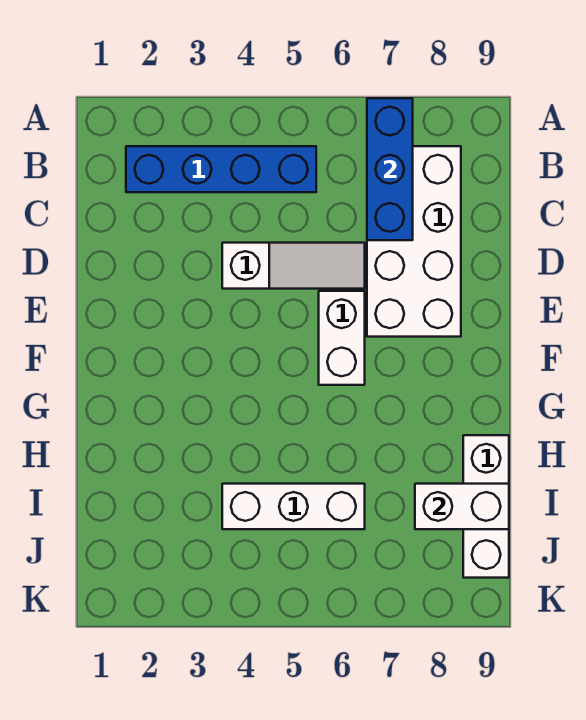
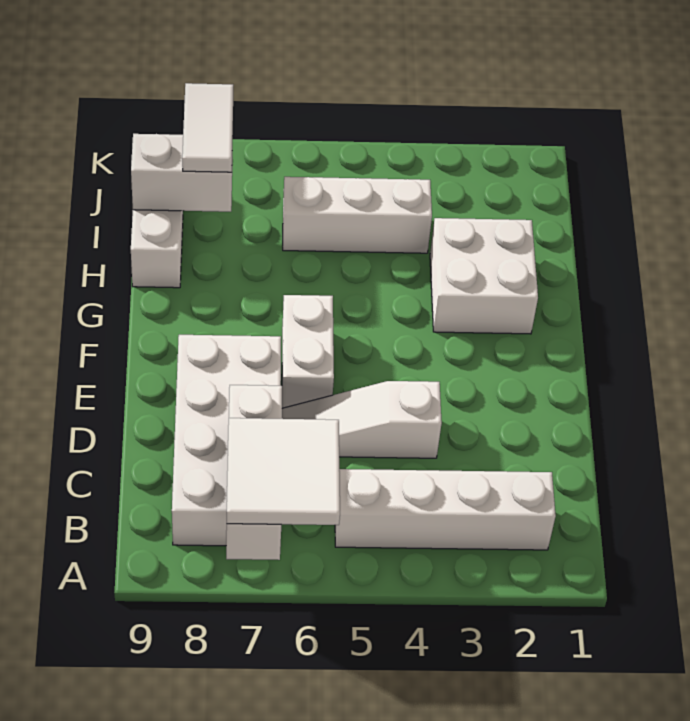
none -> white tile A6:B7 level 3
blue brick A7:C7 level 2 -> white brick A7:C7 level 2
blue brick B2:B5 level 1 -> white brick B2:B5 level 1
none -> white brick G2:H3 level 1
none -> white tile I8:J8 level 3

